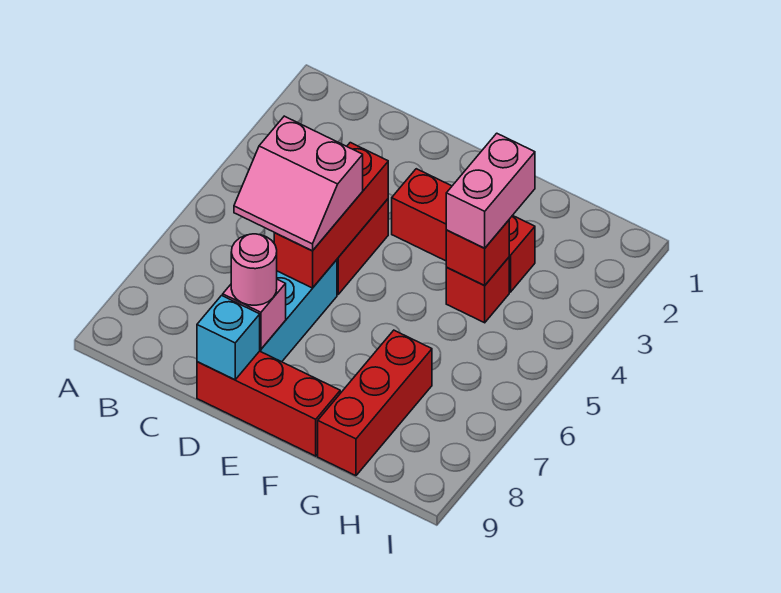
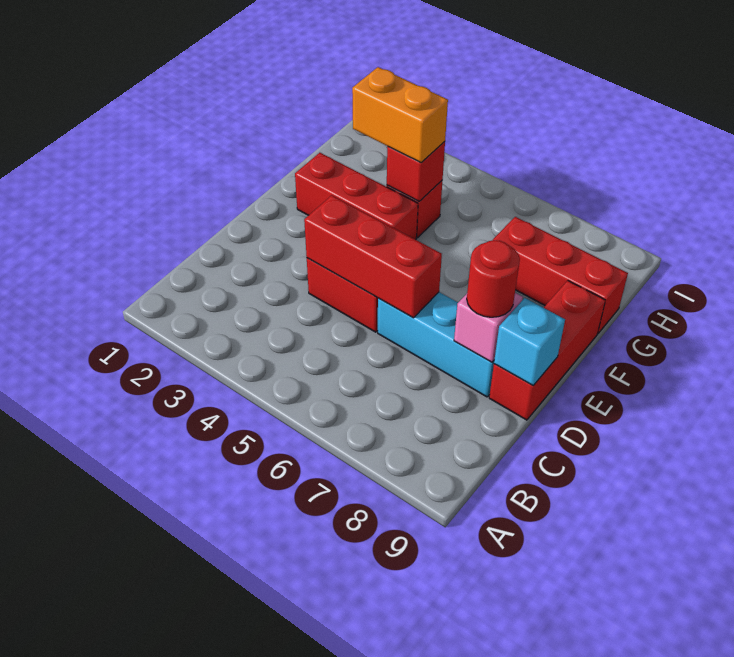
pink slope C5:D6 level 3 top 5 -> none
pink round brick D8 level 3 -> red round brick D8 level 3
red brick E3:G3 level 1 -> red brick F2:F4 level 1
pink brick G3:G4 level 3 -> orange brick G3:G4 level 3

